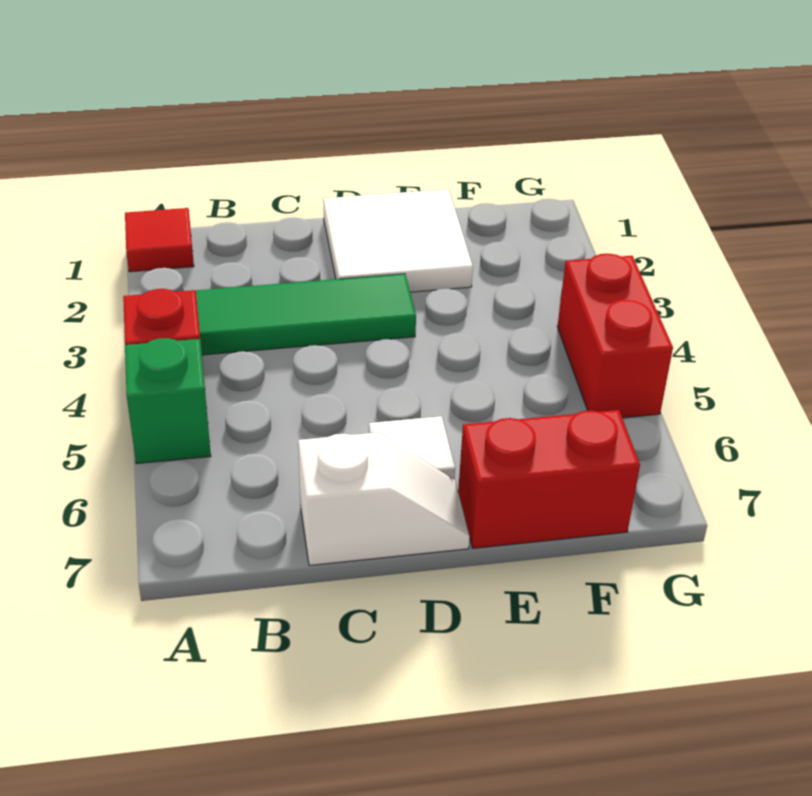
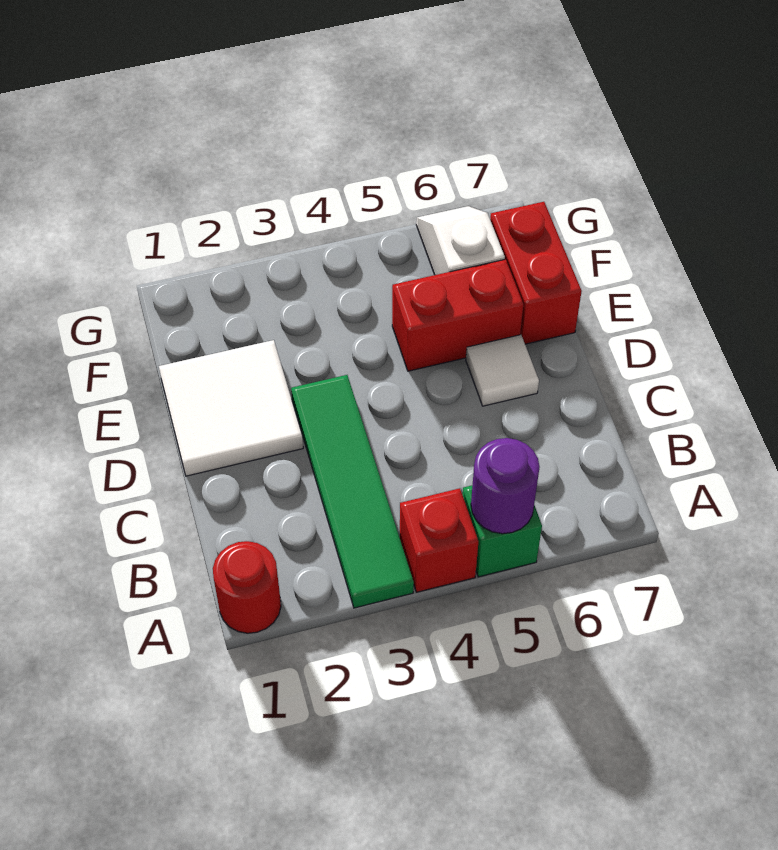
red tile A1 level 1 -> red round brick A1 level 1
none -> purple round brick A5 level 2
white slope C7:D7 level 1 top C -> white slope F6:G6 level 1 top F
red brick G4:G5 level 1 -> red brick E5:E6 level 1

